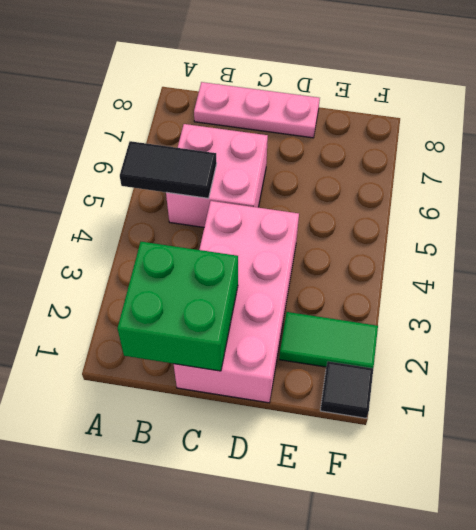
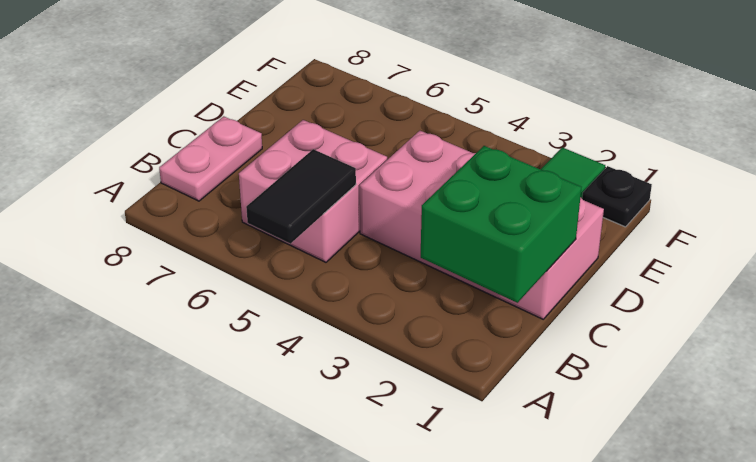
pink plate B8:D8 level 1 -> pink plate B8:C8 level 1
black tile F1 level 1 -> black plate F1 level 1

